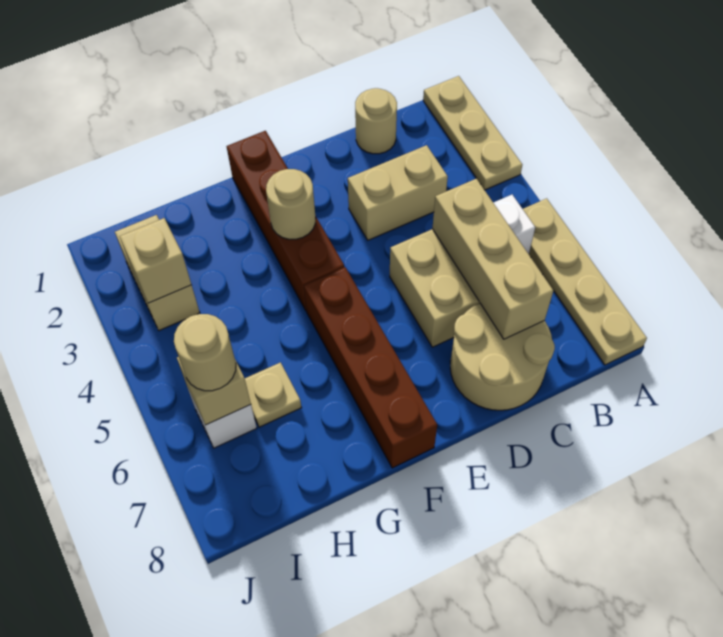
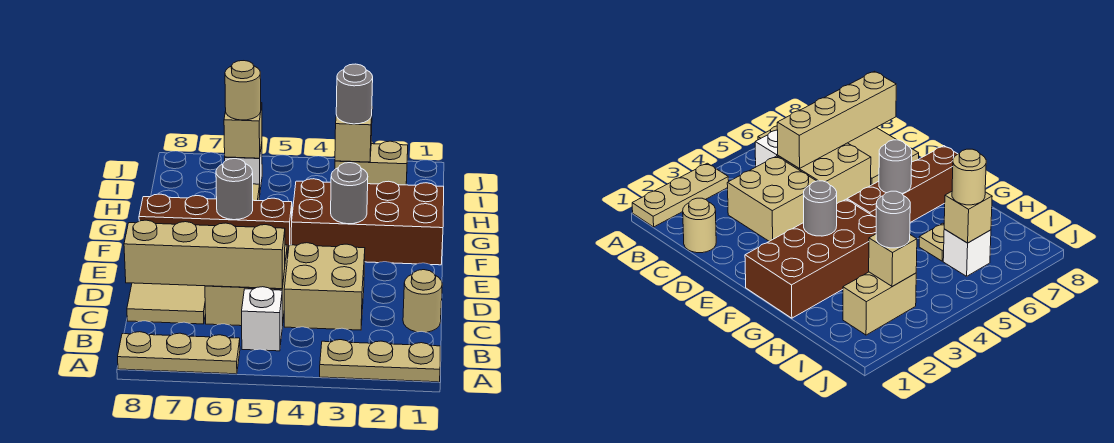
tan plate A5:A8 level 1 -> tan plate A6:A8 level 1
tan brick C3:D3 level 1 -> tan brick C3:D4 level 1
tan brick C5:C7 level 2 -> tan brick C5:C8 level 2
tan round brick C7:D8 level 1 -> tan tile C7:D8 level 1
brown brick F1:F4 level 1 -> brown brick F1:G4 level 1
tan round brick F3 level 2 -> grey round brick F3 level 2
none -> grey round brick F6 level 2
none -> grey round brick I3 level 3

